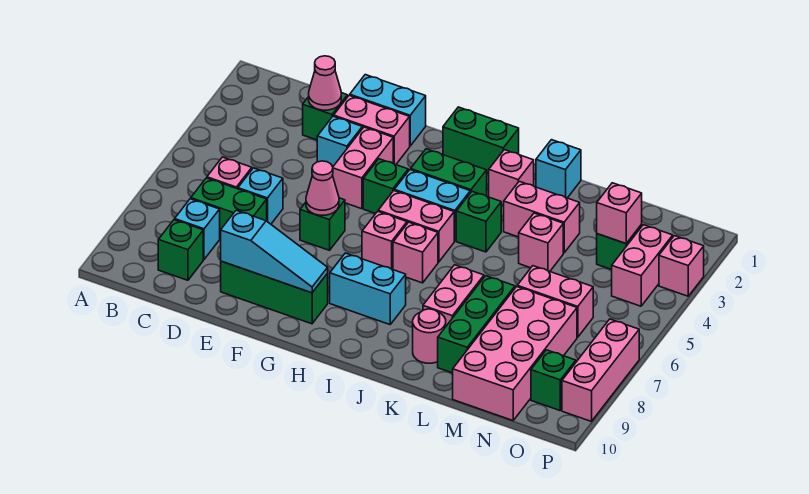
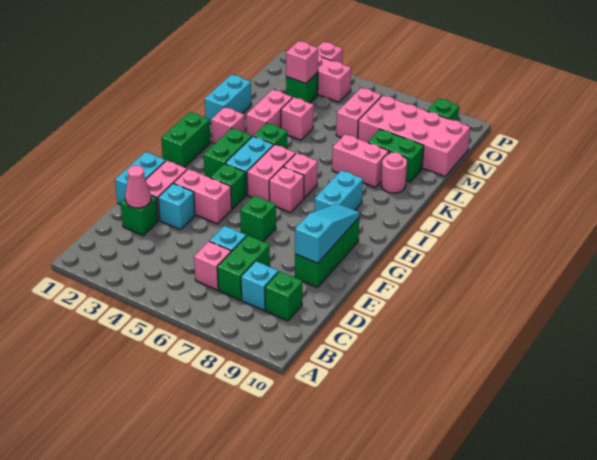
pink cone F6 level 2 -> none
cyan brick K1 level 1 -> cyan brick K1:L1 level 1
green brick L7:L9 level 1 -> green brick L8:L9 level 1
pink brick P7:P9 level 1 -> none

